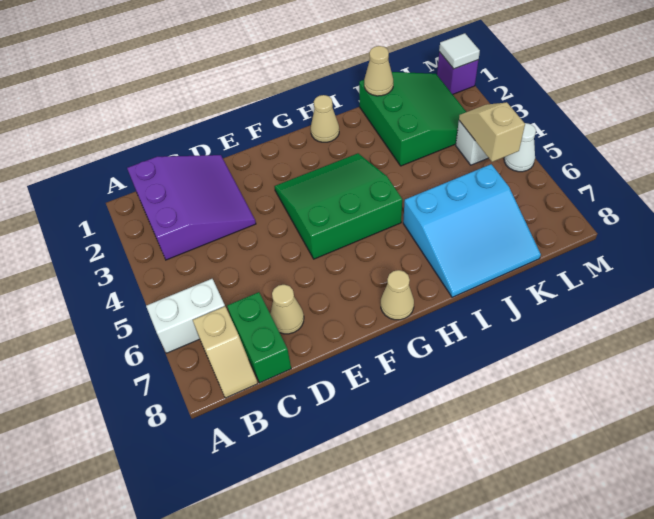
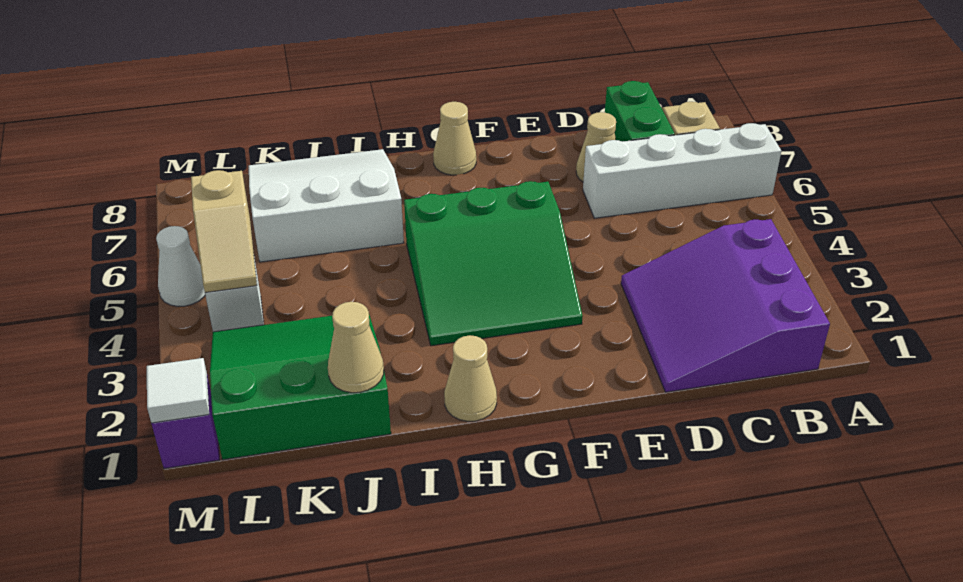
white brick A6:B6 level 1 -> white brick A6:D6 level 1
cyan slope I6:K8 level 1 top 6 -> white slope I6:K8 level 1 top 6
green slope J1:L3 level 1 top J -> green slope J1:L3 level 1 top 1

